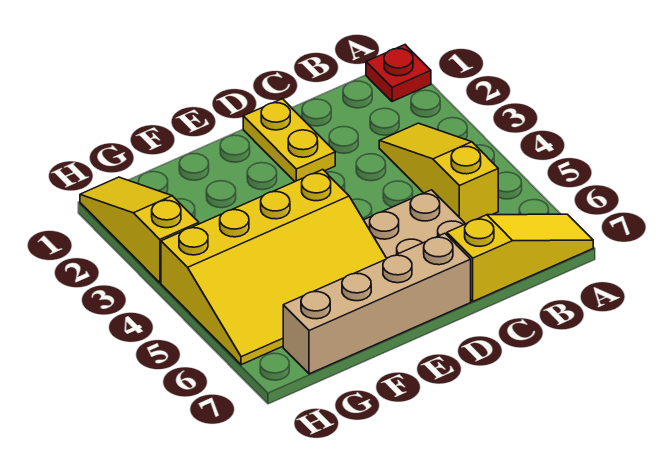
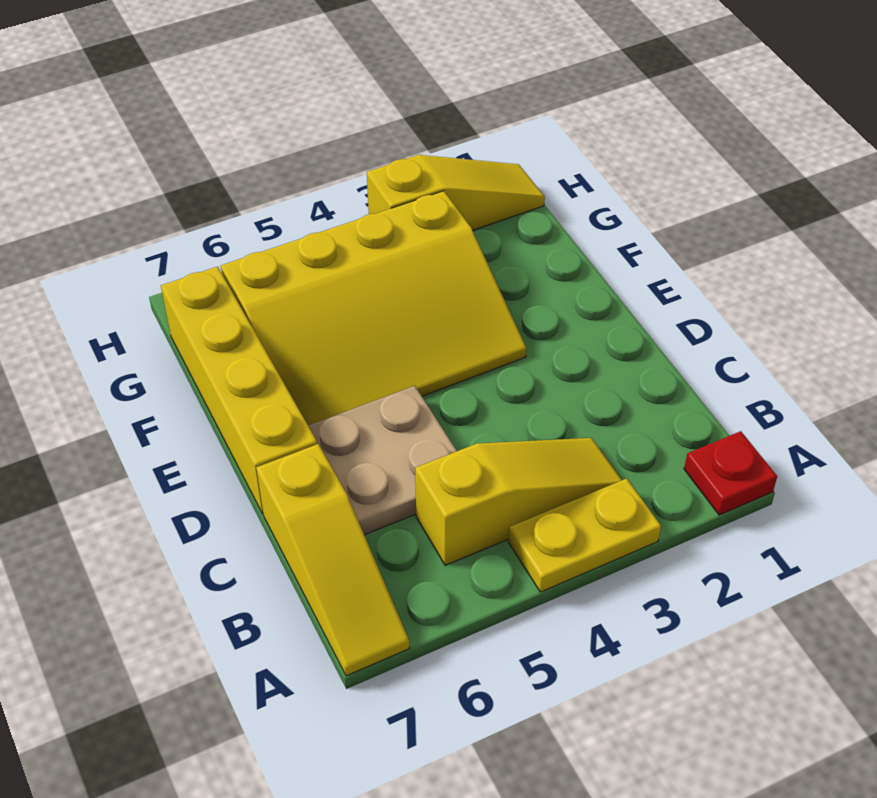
yellow plate D1:D2 level 1 -> yellow plate A3:A4 level 1
tan brick D7:G7 level 1 -> yellow brick D7:G7 level 1
yellow slope E4:H6 level 1 top 4 -> yellow slope E3:G6 level 1 top G

